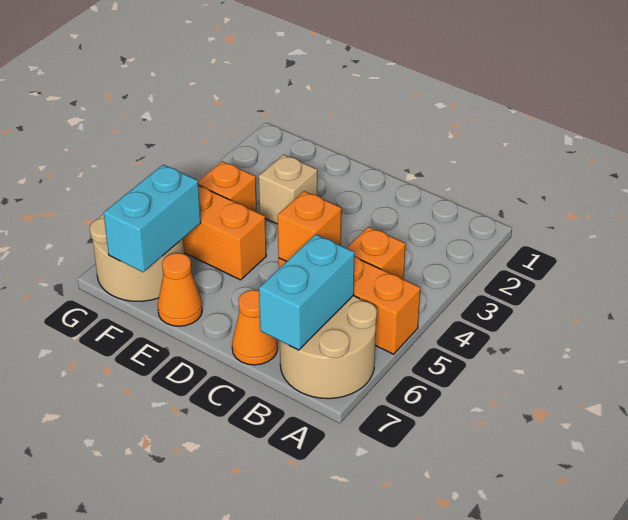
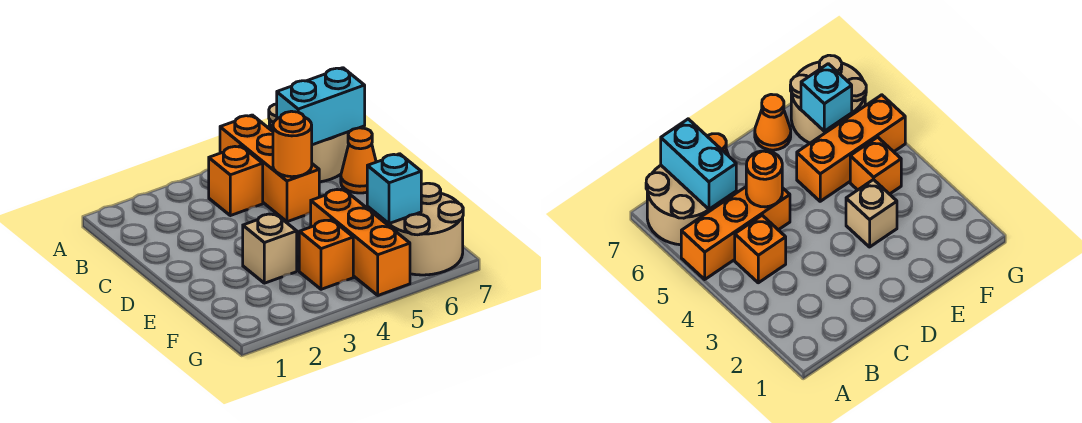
orange brick C5 level 2 -> orange round brick C5 level 2
cyan brick F6:F7 level 2 -> cyan brick F6 level 2

